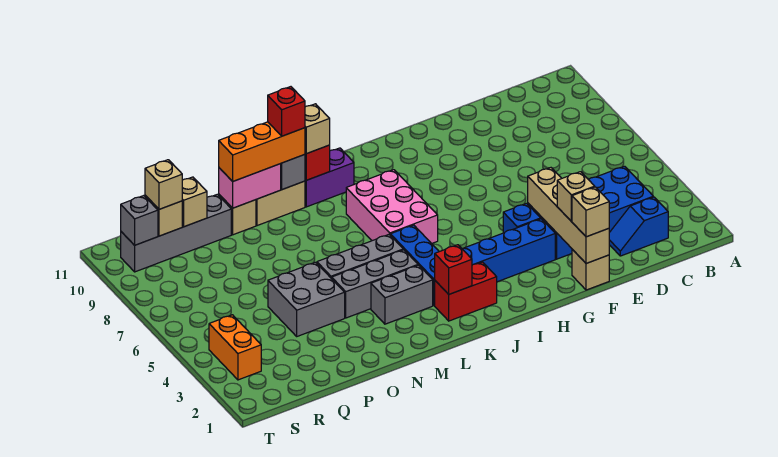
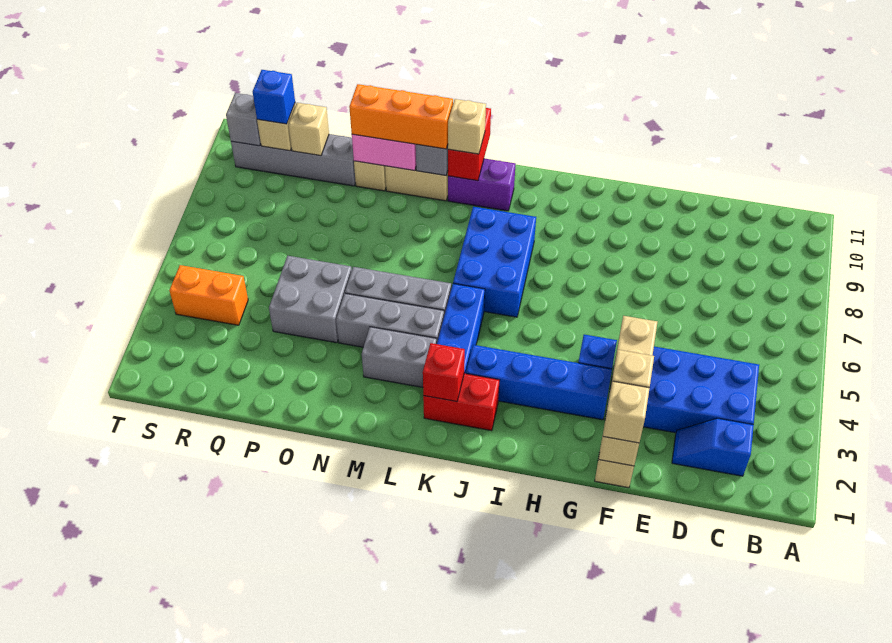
pink brick J6:K8 level 1 -> blue brick J6:K8 level 1
red brick M10 level 4 -> none
tan brick R10 level 3 -> blue brick R10 level 3
orange brick S3:S4 level 1 -> orange brick R4:S4 level 1

